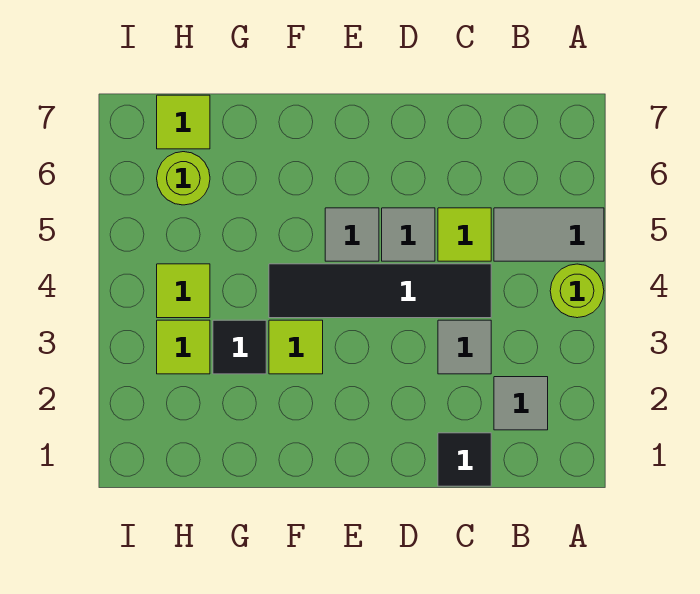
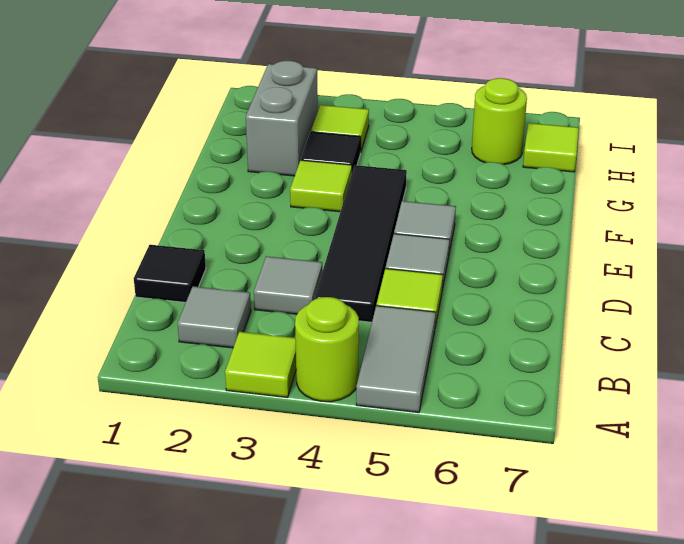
none -> grey brick G2:H2 level 1
lime tile H4 level 1 -> lime tile A3 level 1

